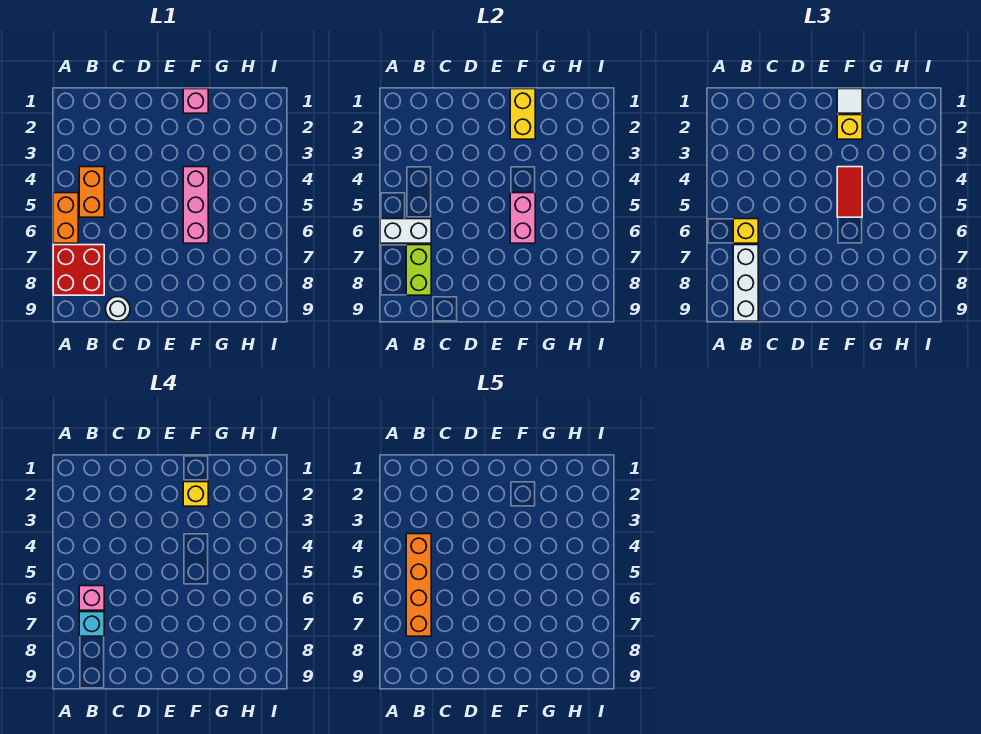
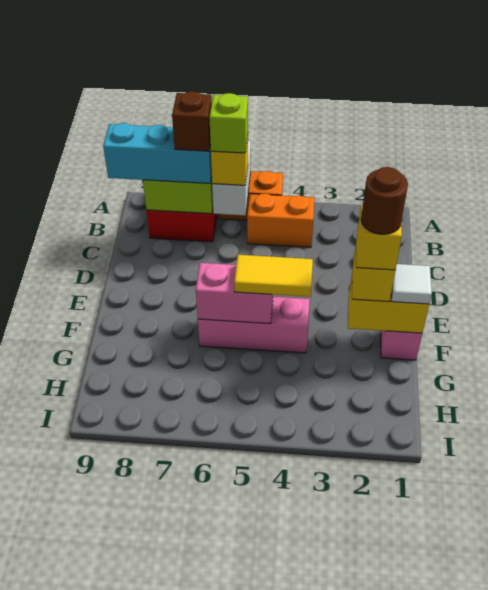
orange brick B4:B7 level 5 -> none
pink brick B6 level 4 -> lime brick B6 level 4
white brick B7:B9 level 3 -> cyan brick B7:B9 level 3
cyan brick B7 level 4 -> brown brick B7 level 4
white round brick C9 level 1 -> none
none -> brown round brick F2 level 5
red tile F4:F5 level 3 -> yellow tile F4:F5 level 3

